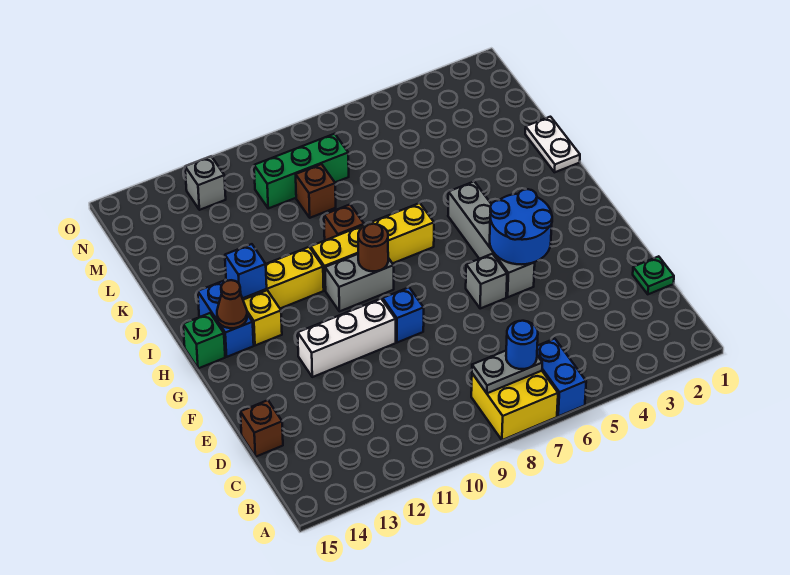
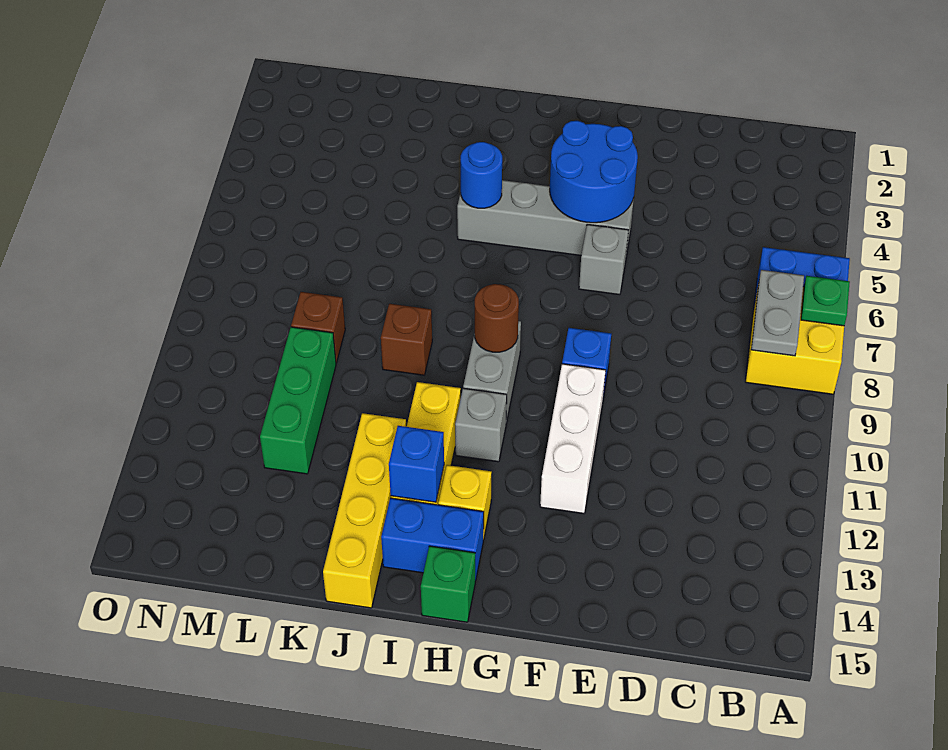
blue round brick B7 level 3 -> blue round brick I5 level 2
green plate D1 level 1 -> green plate A7 level 2
brown brick D15 level 1 -> none
brown cone H14 level 2 -> none
yellow brick I7:I10 level 1 -> yellow brick J12:J15 level 1
white plate J1:K1 level 1 -> none
green brick M8:M10 level 1 -> green brick L10:L12 level 1
grey brick N12 level 1 -> grey brick H11 level 1

